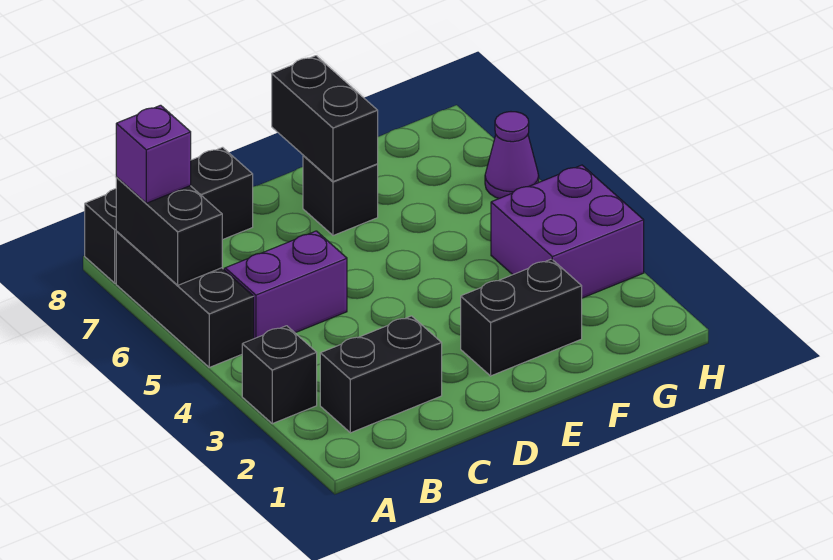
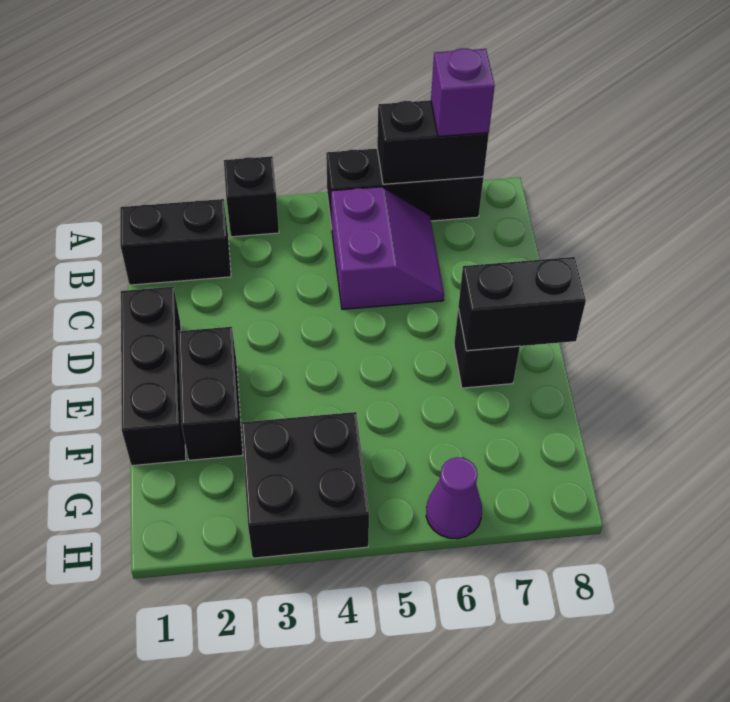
black brick A8:C8 level 1 -> black brick D1:F1 level 1
black brick B2:C2 level 1 -> black brick B1:B2 level 1
purple brick G3:H4 level 1 -> black brick G3:H4 level 1

